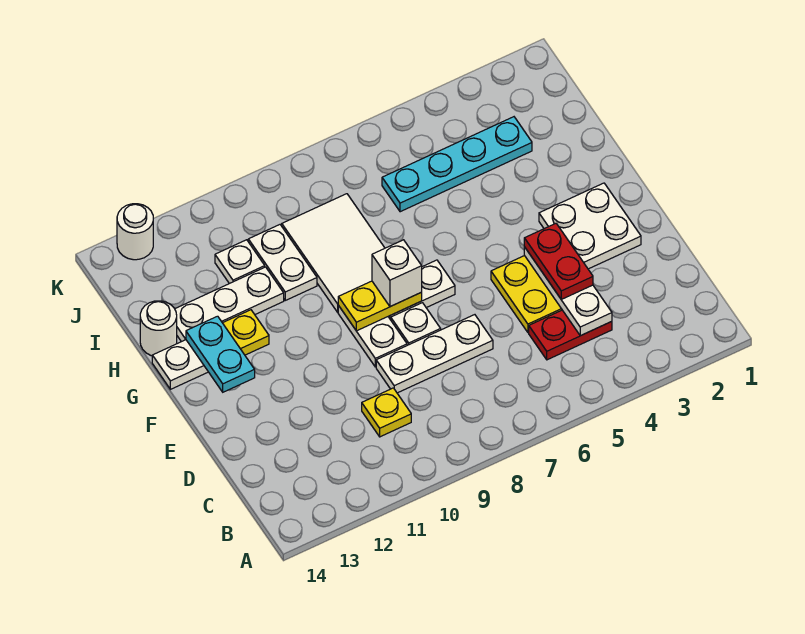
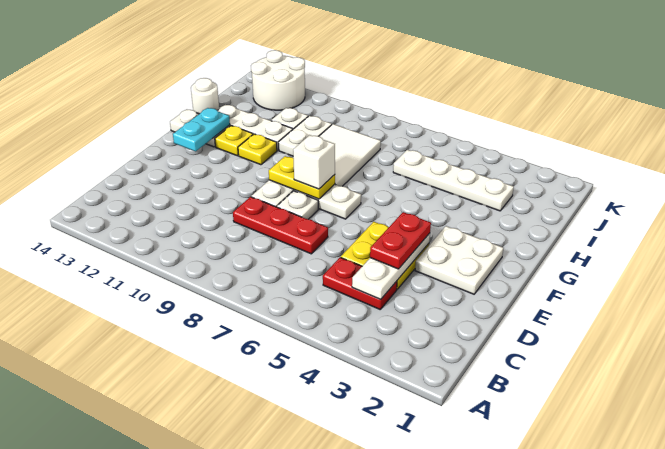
yellow plate C10 level 1 -> yellow plate G11 level 1
white plate D7:D9 level 1 -> red plate D7:D9 level 1
cyan plate I3:I6 level 1 -> white plate I3:I6 level 1
white round brick K13 level 1 -> white round brick J12:K13 level 1

